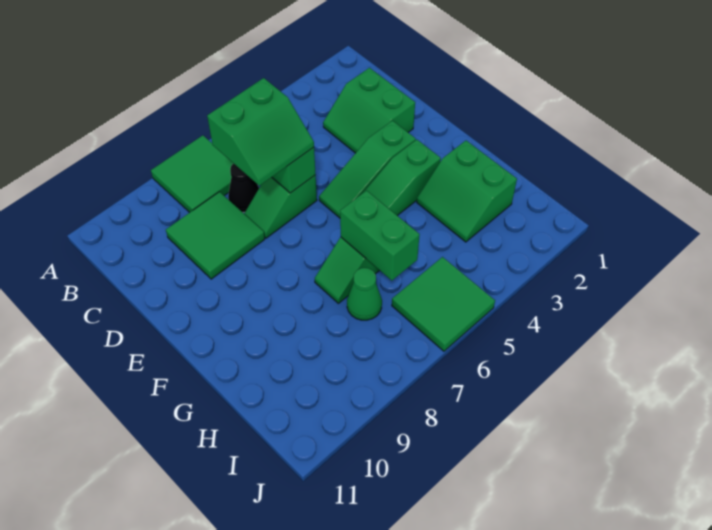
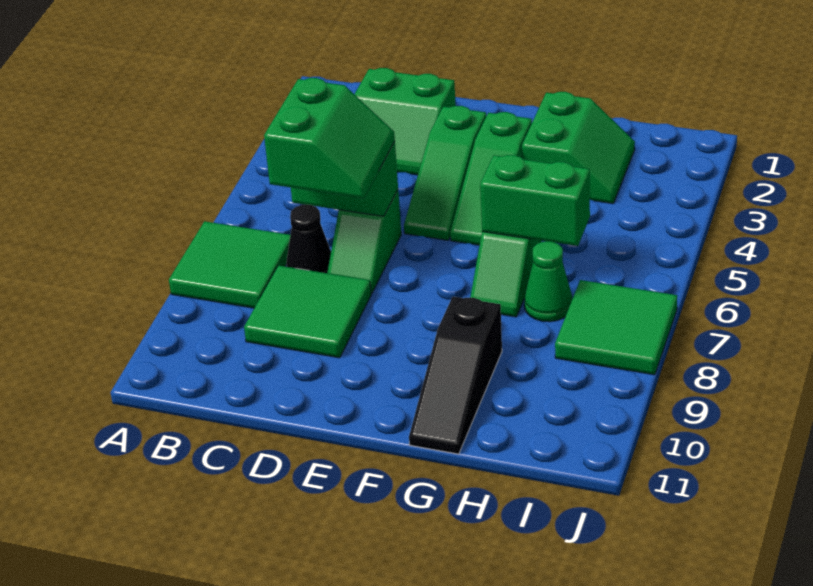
green slope G2:H3 level 1 top 2 -> green slope G2:H3 level 1 top G
none -> black slope G9:G11 level 1 top 9
green tile I5:J6 level 1 -> green tile I7:J8 level 1

